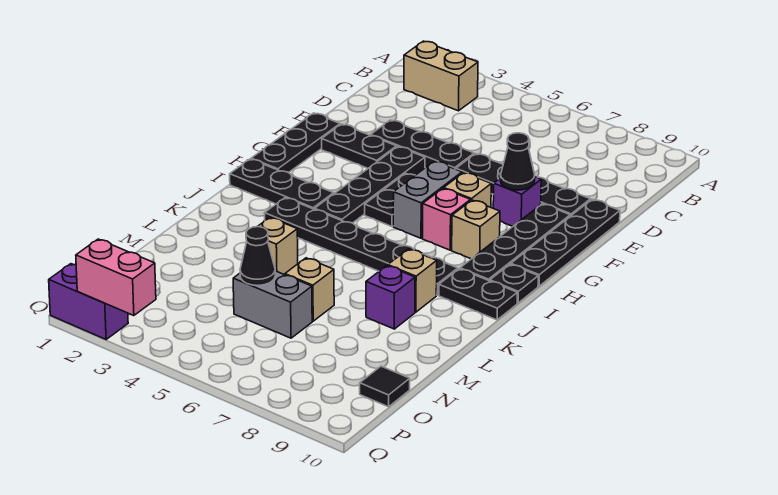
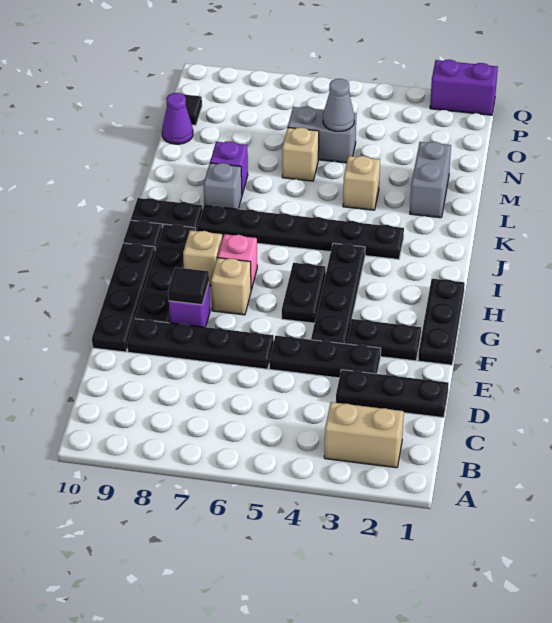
black cone F8 level 2 -> black tile F8 level 2
grey brick G6:H6 level 1 -> grey brick L2:M2 level 1
black plate I1:I3 level 1 -> black plate D1:D3 level 1
tan brick K8 level 1 -> grey brick K8 level 1
black cone N5 level 2 -> grey cone N5 level 2
none -> purple cone N10 level 1
pink brick Q2:Q3 level 2 -> none

